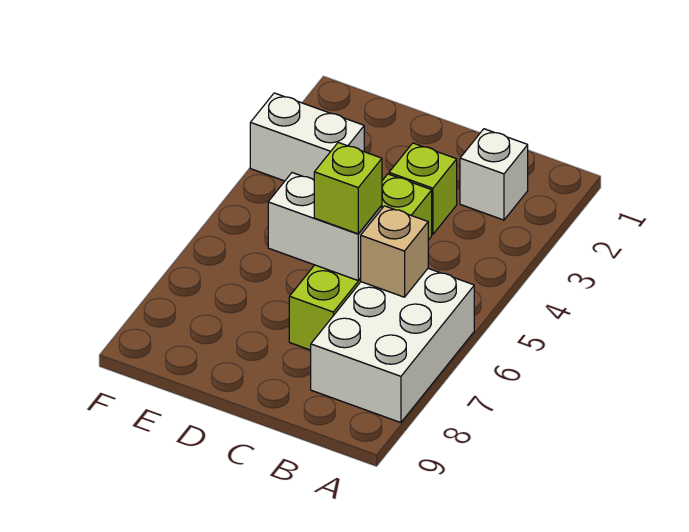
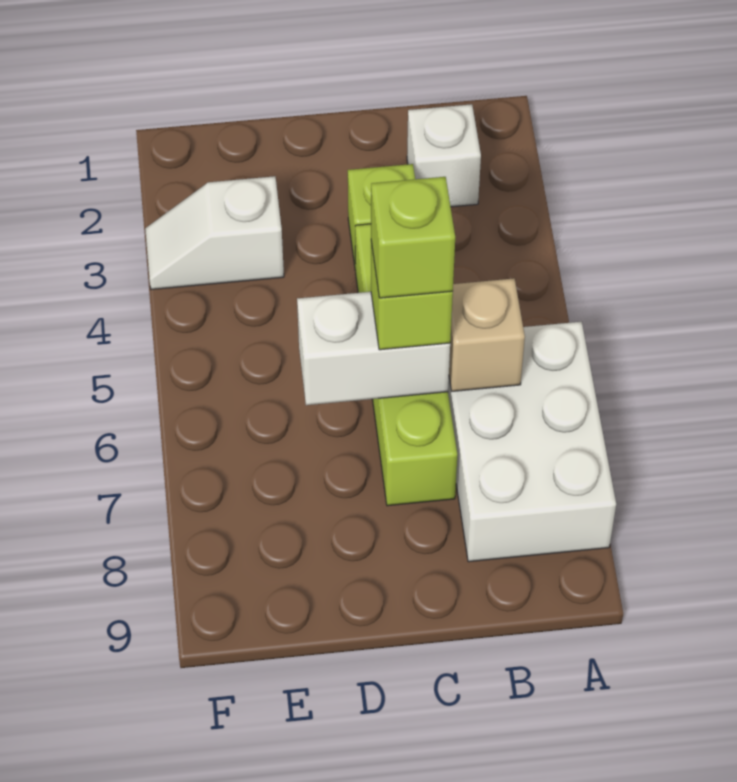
none -> lime brick C6 level 4
white brick E3:F3 level 1 -> white slope E3:F3 level 1 top E

